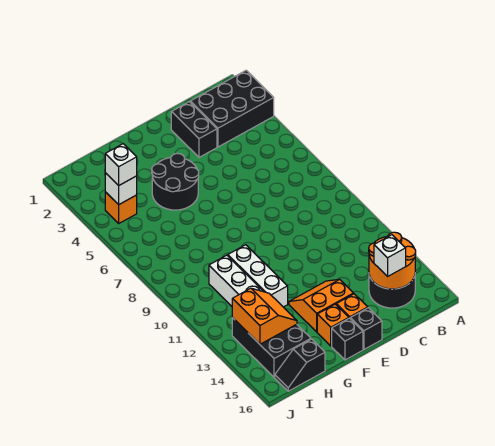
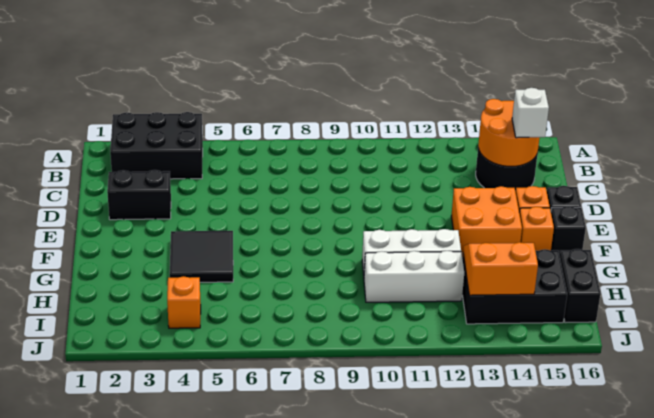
black brick A2:C3 level 1 -> black brick A2:B4 level 1
orange slope E13:F14 level 1 top 14 -> orange brick E13:F14 level 1
black round brick F4:G5 level 1 -> black tile F4:G5 level 1
black slope H16:I16 level 1 top H -> black brick H16:I16 level 1
white brick I4 level 2 -> none
white brick I4 level 3 -> none

